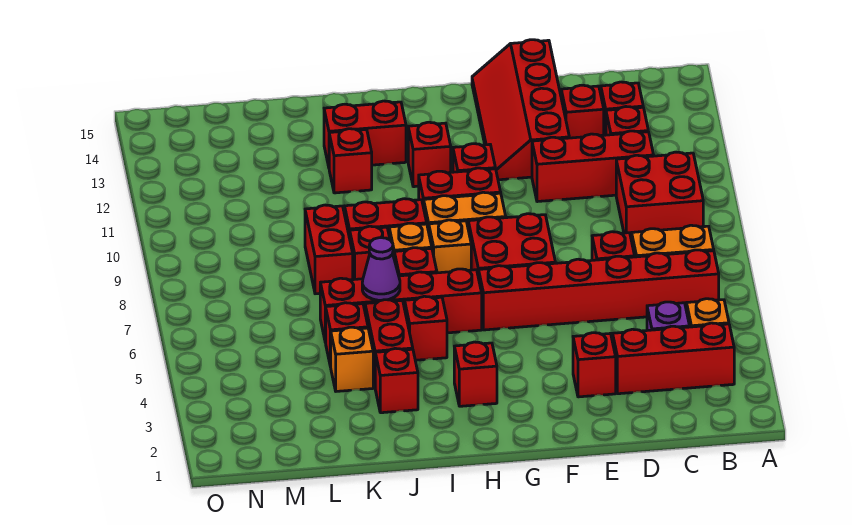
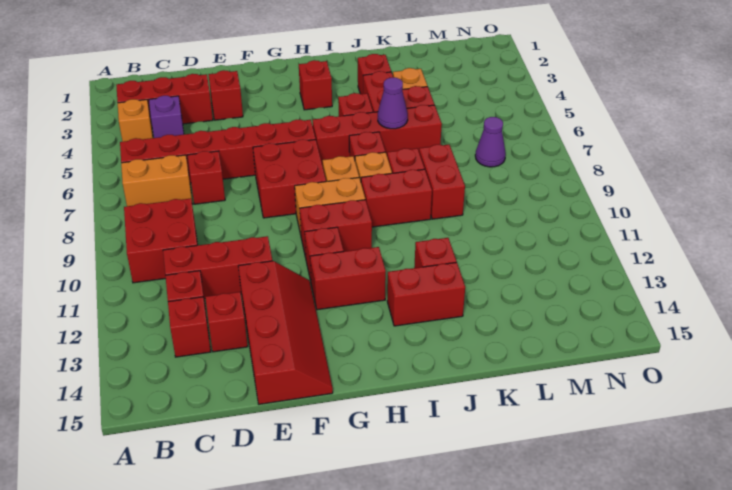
red brick H12 level 1 -> red brick G12:H12 level 1
none -> purple cone M7 level 1

